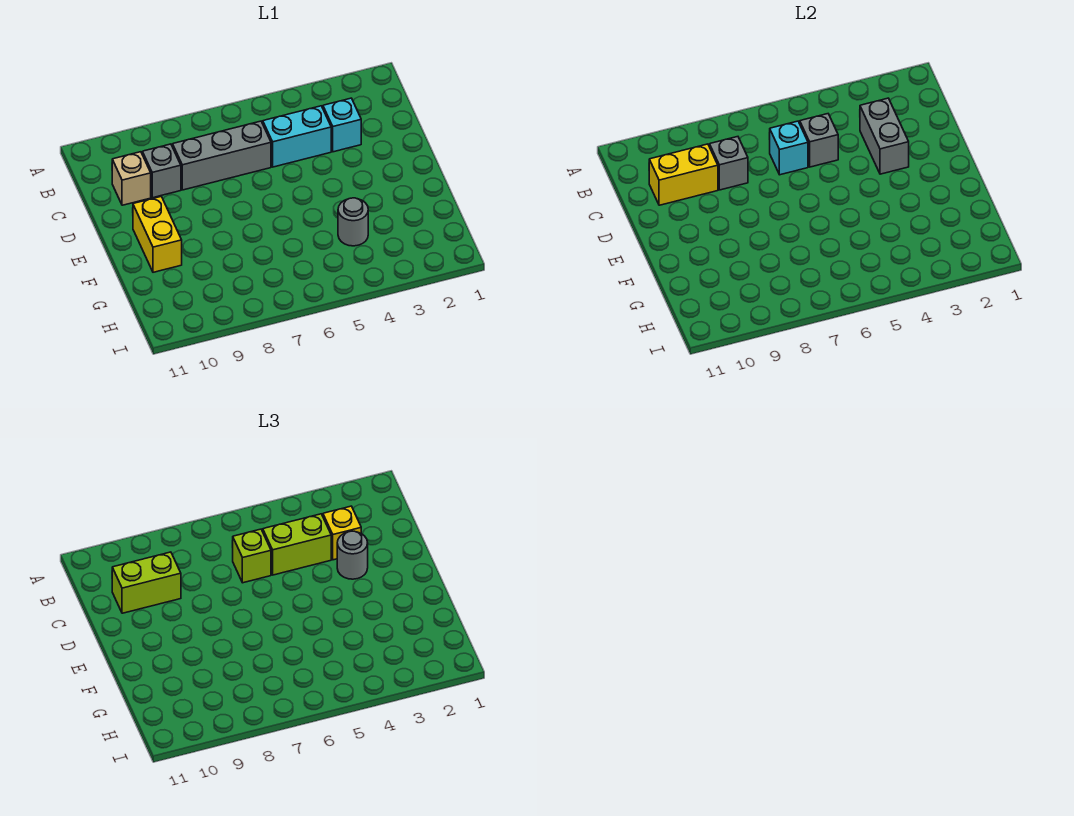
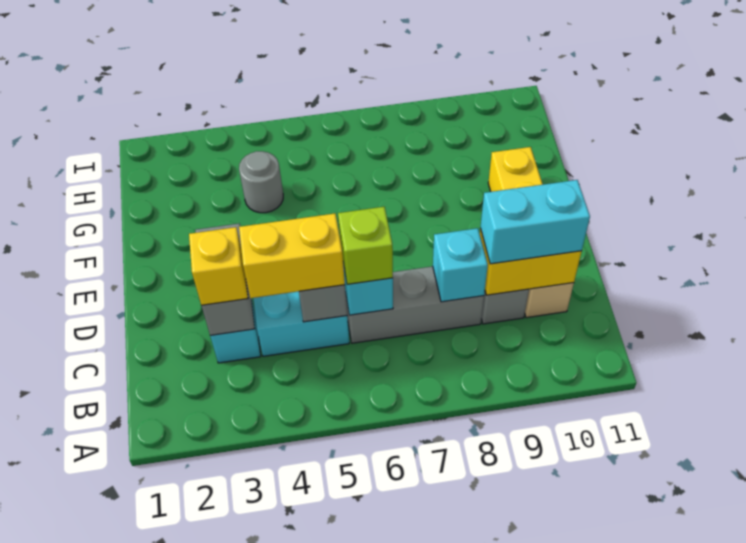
lime brick C4:C5 level 3 -> yellow brick C4:C5 level 3
grey brick C8 level 2 -> cyan brick C8 level 2
lime brick C9:C10 level 3 -> cyan brick C9:C10 level 3
grey round brick D3 level 3 -> none

